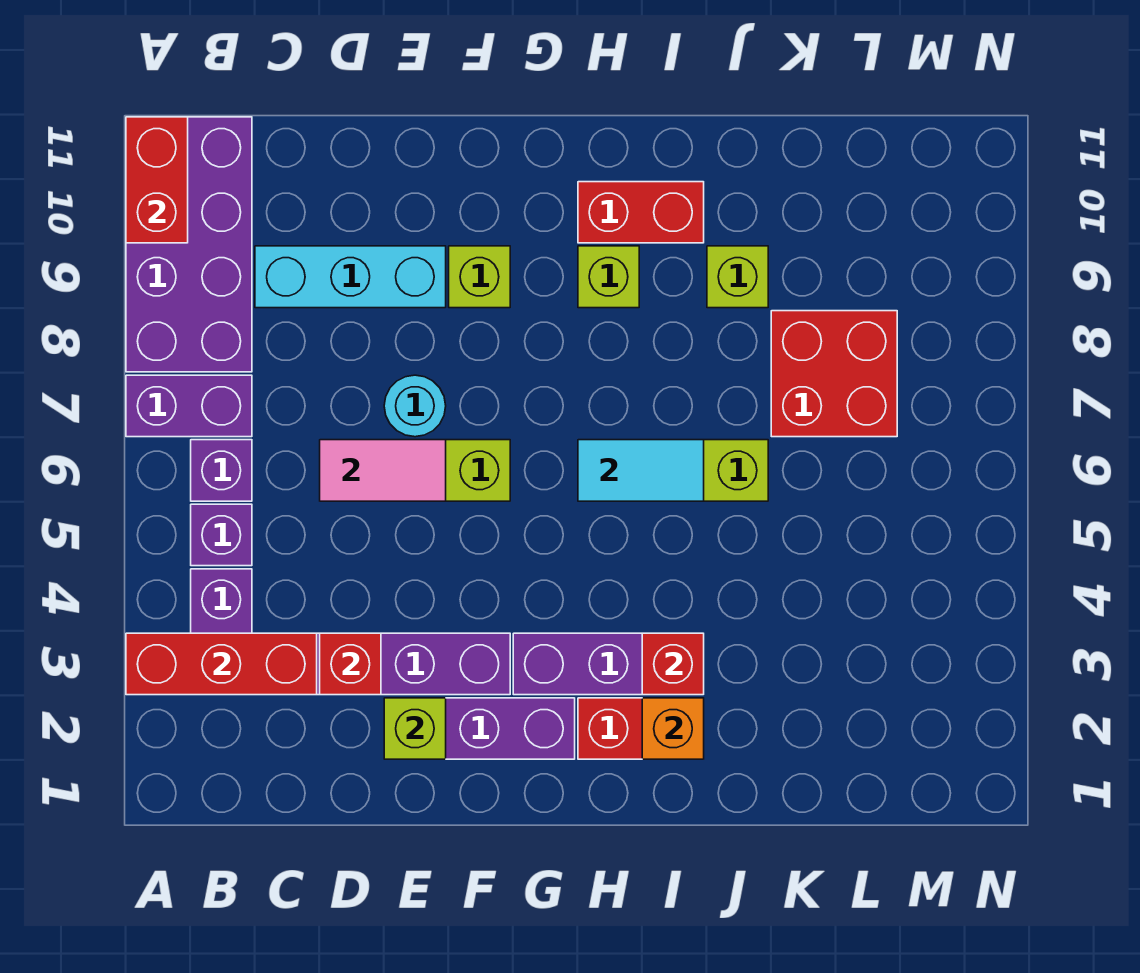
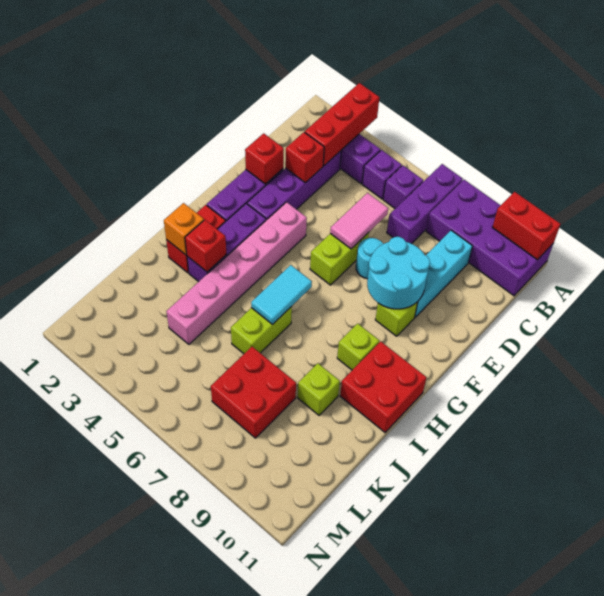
purple brick A7:B7 level 1 -> purple brick A7:C7 level 1
lime brick E2 level 2 -> red brick E2 level 2
none -> cyan round brick E8:F9 level 2
none -> pink brick F4:K4 level 1
red brick H10:I10 level 1 -> red brick H10:I11 level 1

